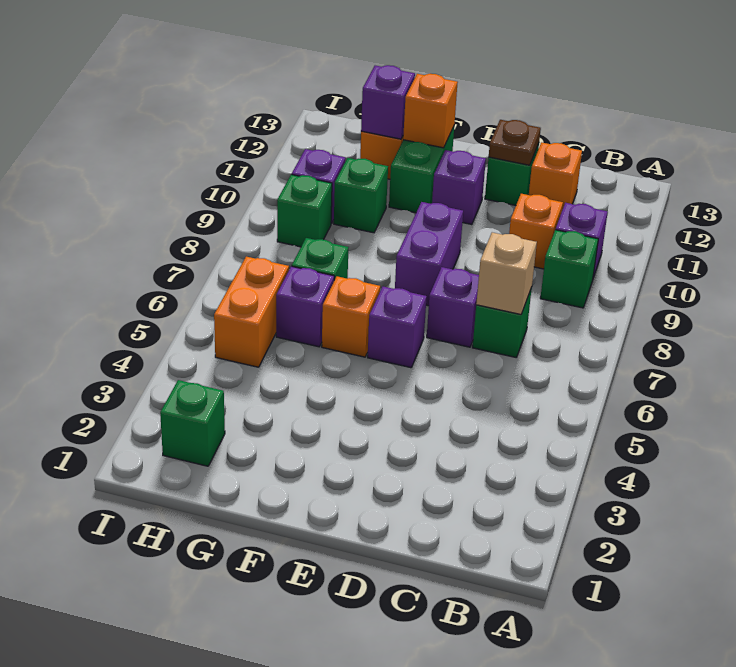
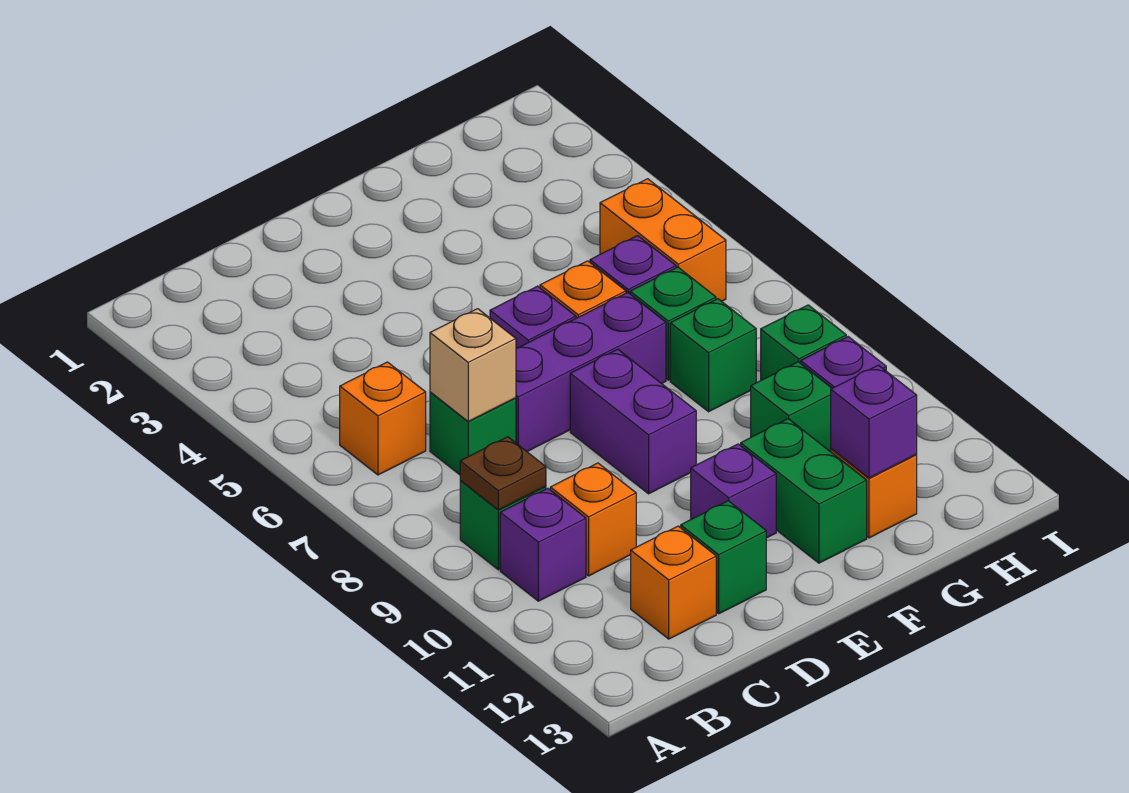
purple brick D7 level 1 -> purple brick D7:F7 level 1
brown plate D12 level 2 -> brown plate B9 level 2
orange brick F12 level 2 -> orange brick B6 level 1
green brick H2 level 1 -> green brick G8 level 1

